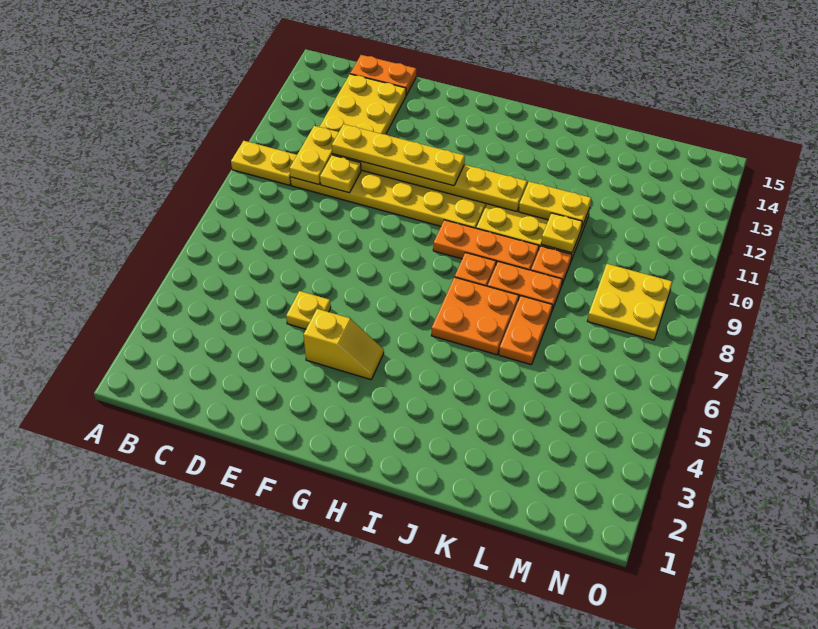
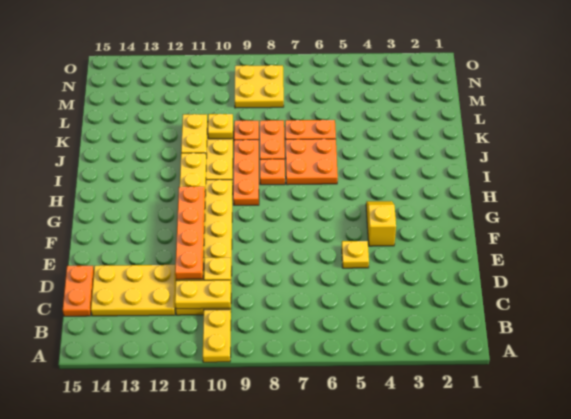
yellow plate D11:G11 level 3 -> orange plate D11:G11 level 3

